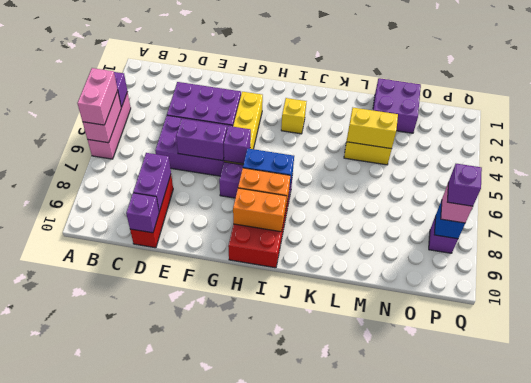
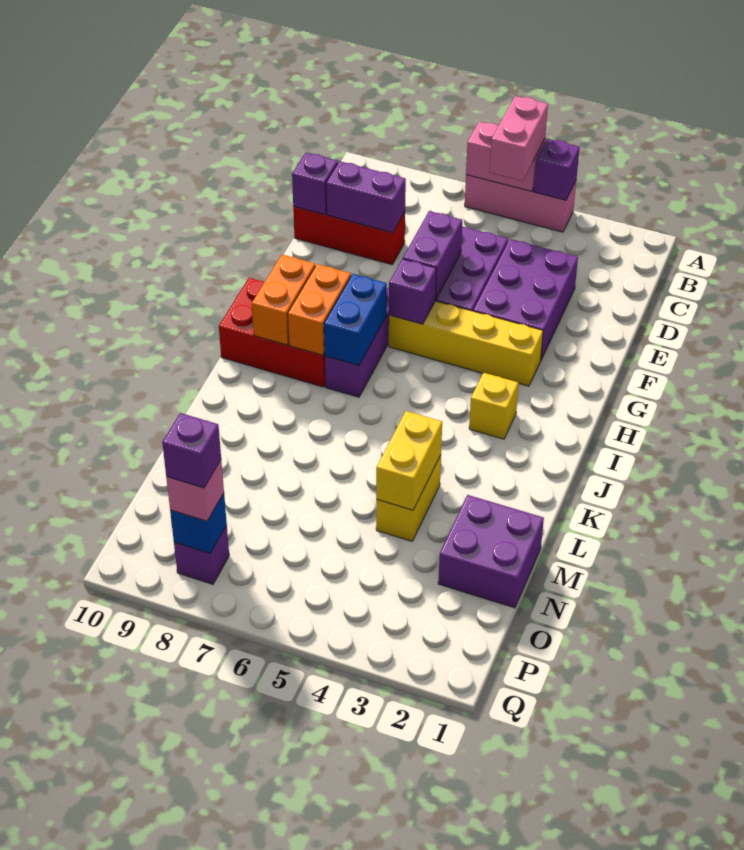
pink brick A5:A6 level 3 -> pink brick A5:B5 level 3

